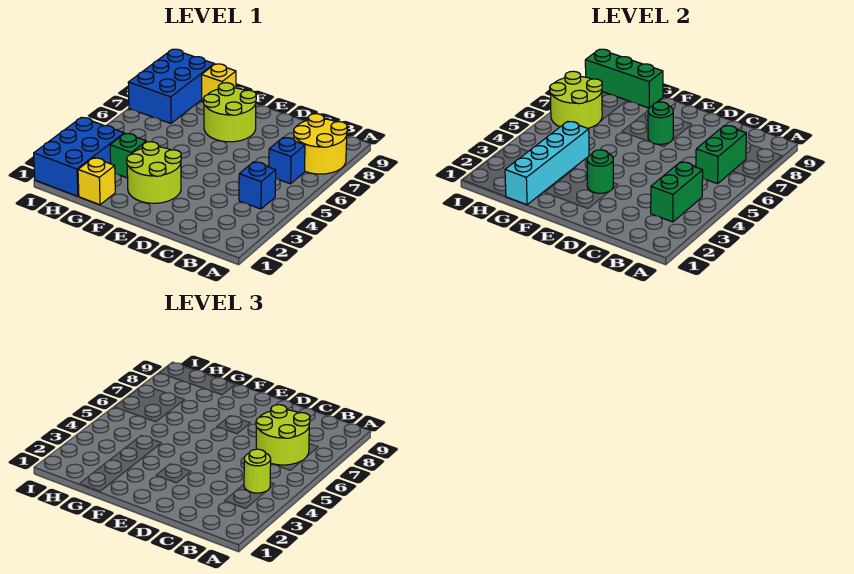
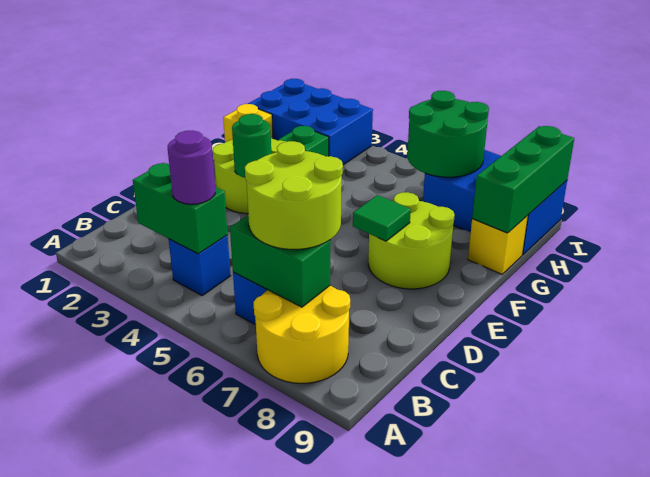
lime round brick B4 level 3 -> purple round brick B4 level 3
green round brick E7 level 2 -> green tile E7 level 2
cyan brick G1:G4 level 2 -> none
lime round brick H6:I7 level 2 -> green round brick H6:I7 level 2

